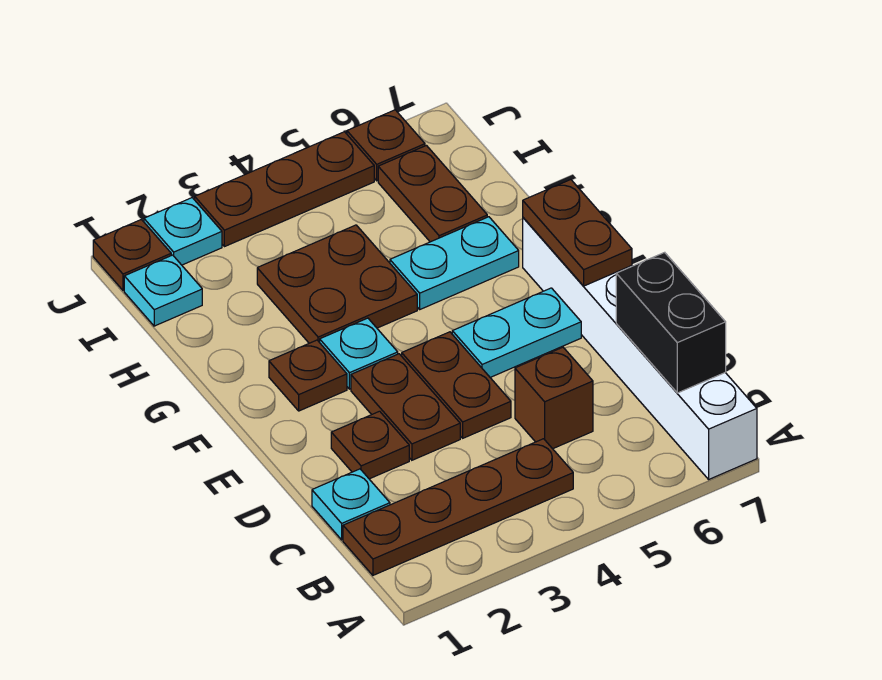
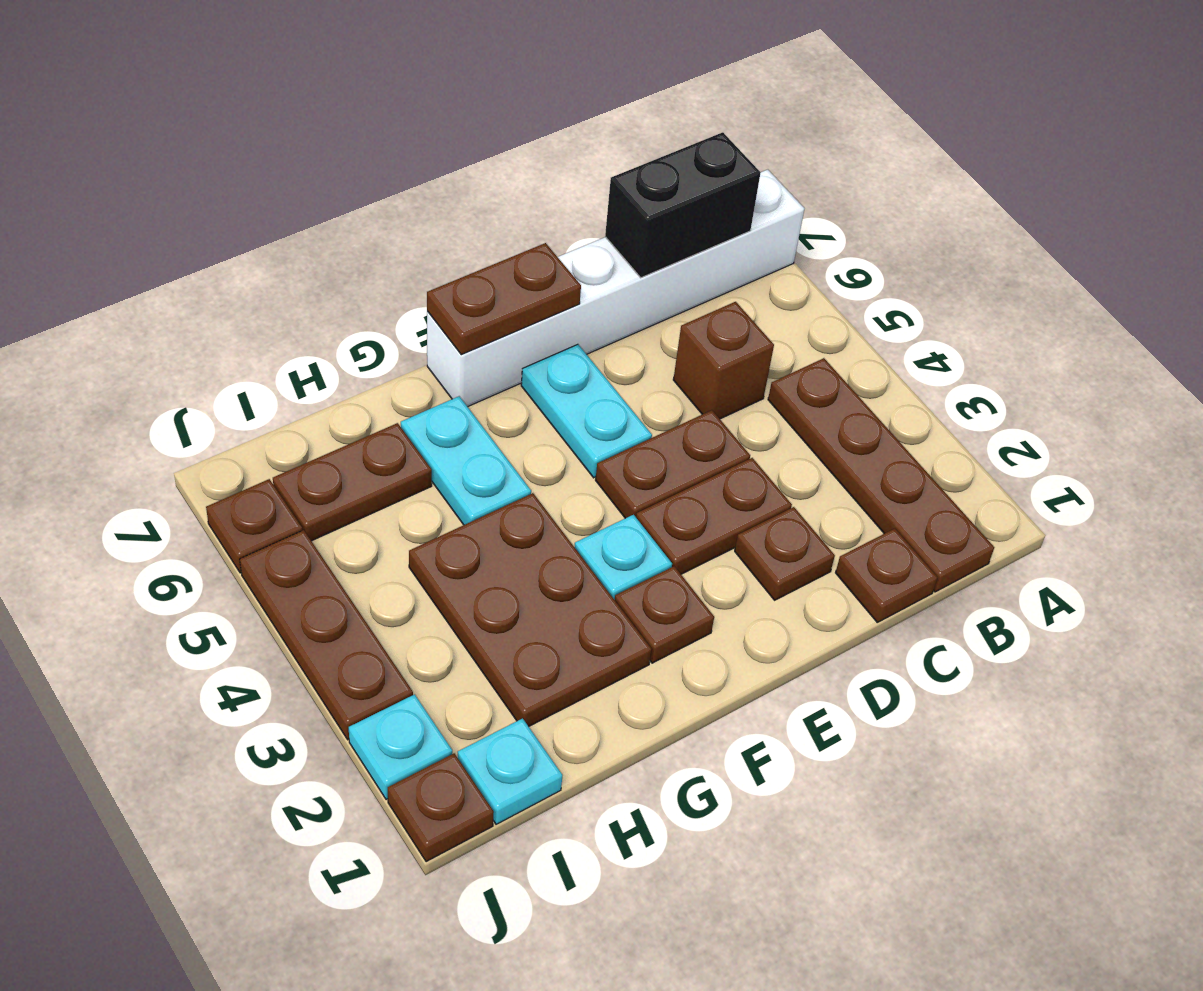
cyan plate C1 level 1 -> brown plate C1 level 1
brown plate G3:H4 level 1 -> brown plate G2:H4 level 1

